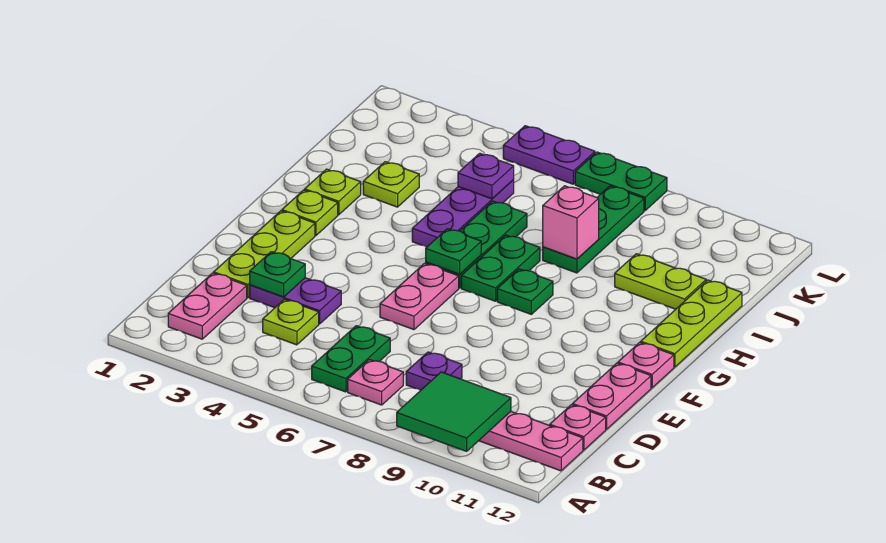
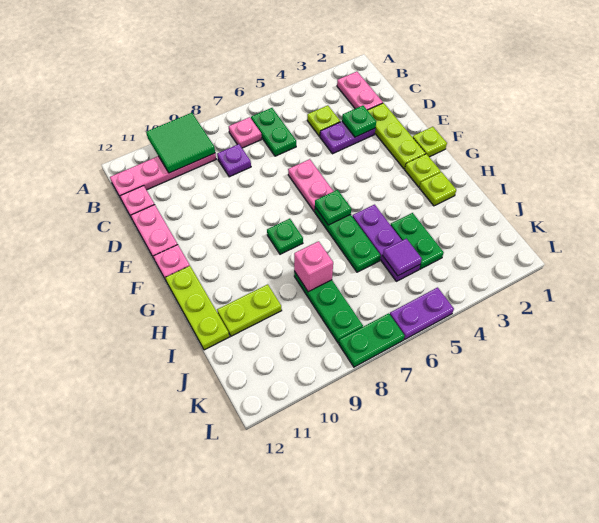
green plate G7:H7 level 1 -> green plate I4:J4 level 1
lime plate I3 level 1 -> lime plate F1 level 1
purple plate J5 level 2 -> purple tile J5 level 2

